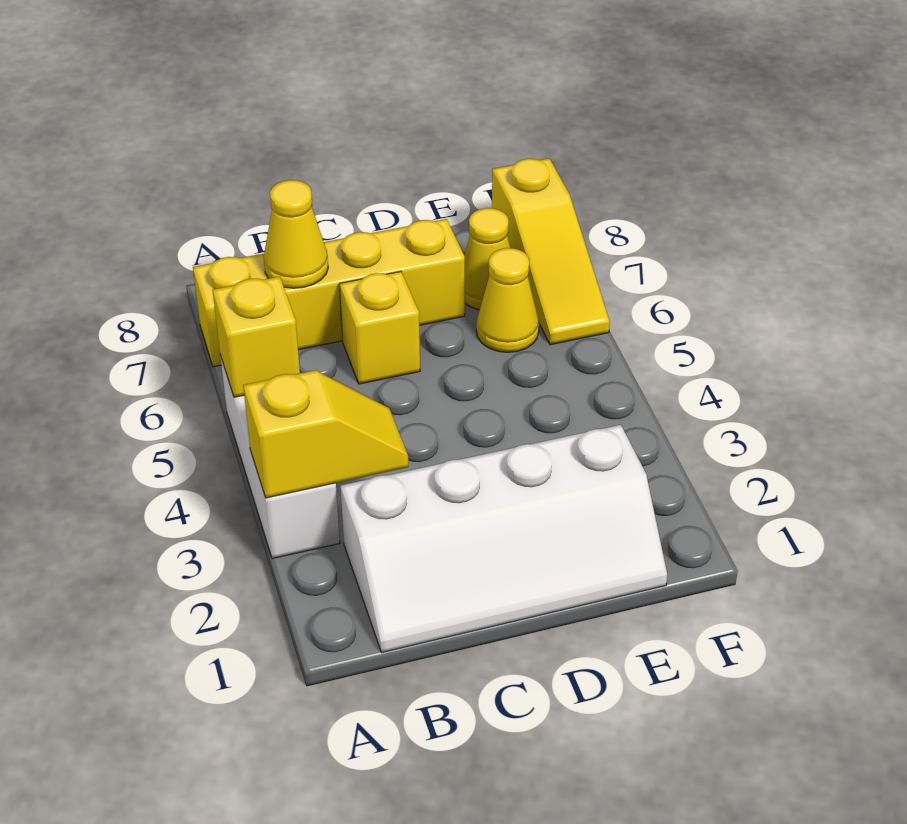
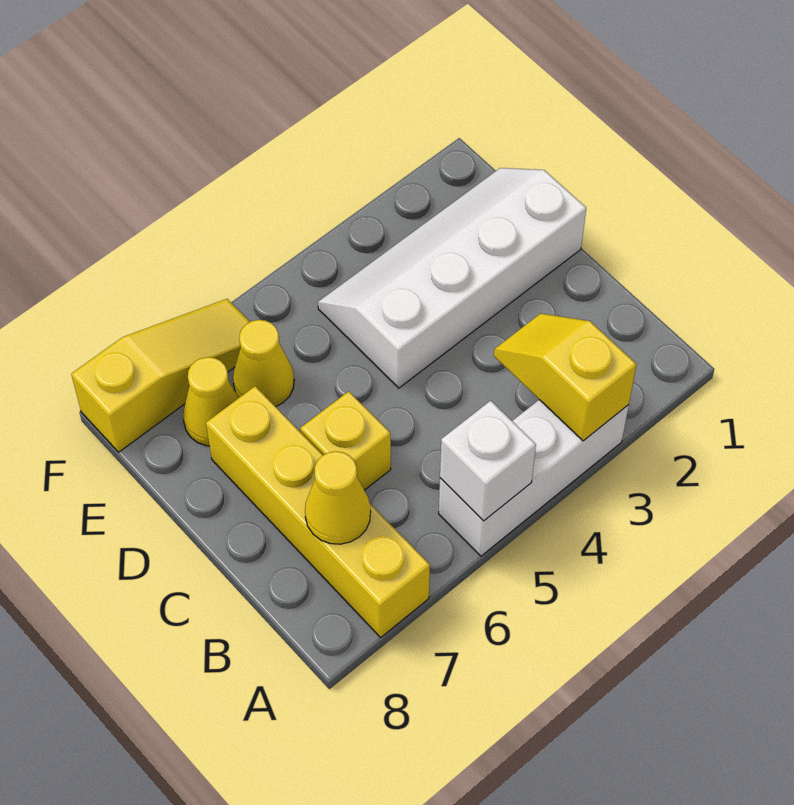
yellow brick A5 level 2 -> white brick A5 level 2
white slope B1:E2 level 1 top 2 -> white slope D1:E4 level 1 top D

